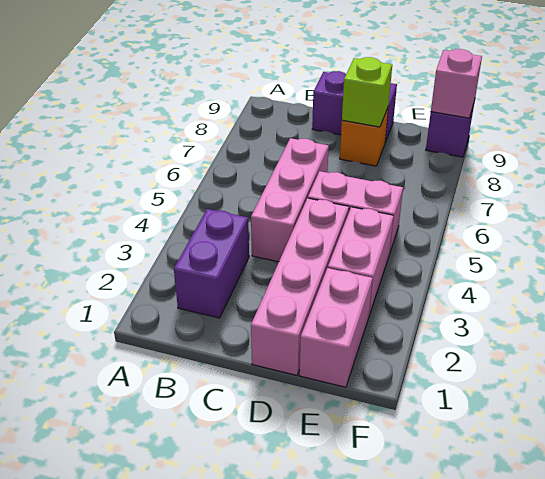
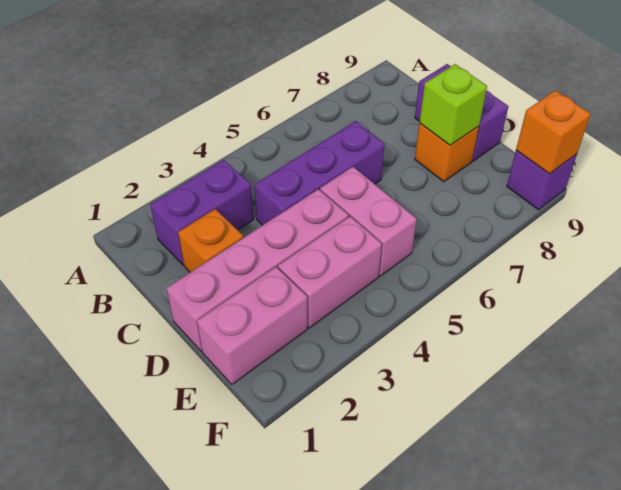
none -> orange brick C2 level 1
pink brick C4:C6 level 1 -> purple brick C4:C6 level 1
pink brick F9 level 2 -> orange brick F9 level 2

